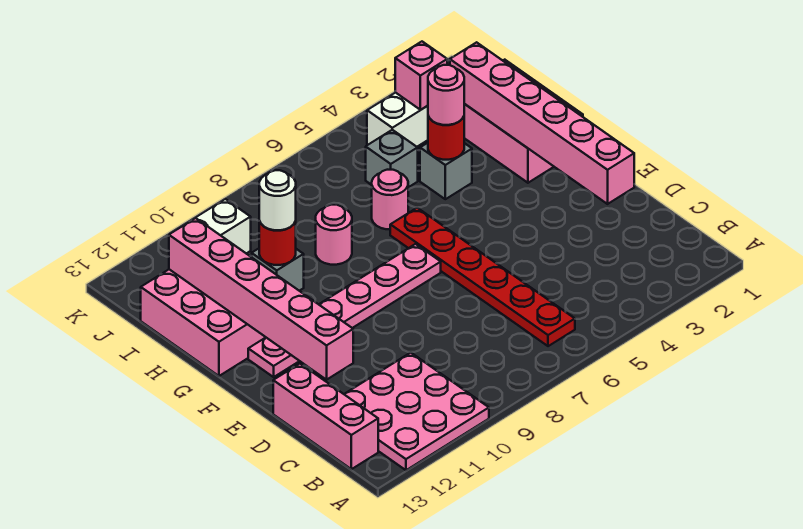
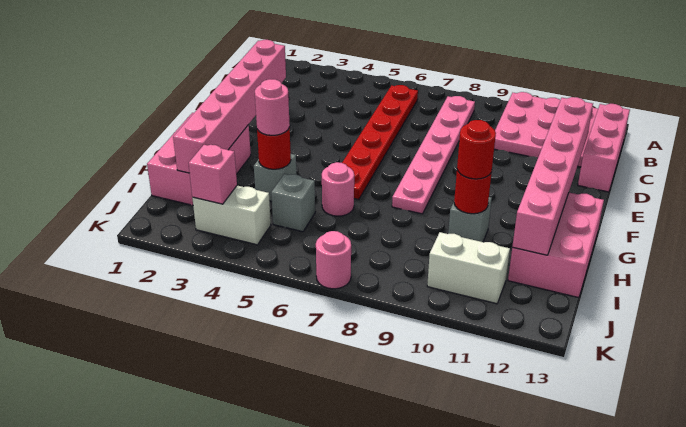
pink plate F7:F12 level 1 -> pink plate B8:G8 level 1
pink round brick H8 level 1 -> pink round brick K7 level 1
white round brick H10 level 3 -> red round brick H10 level 3

